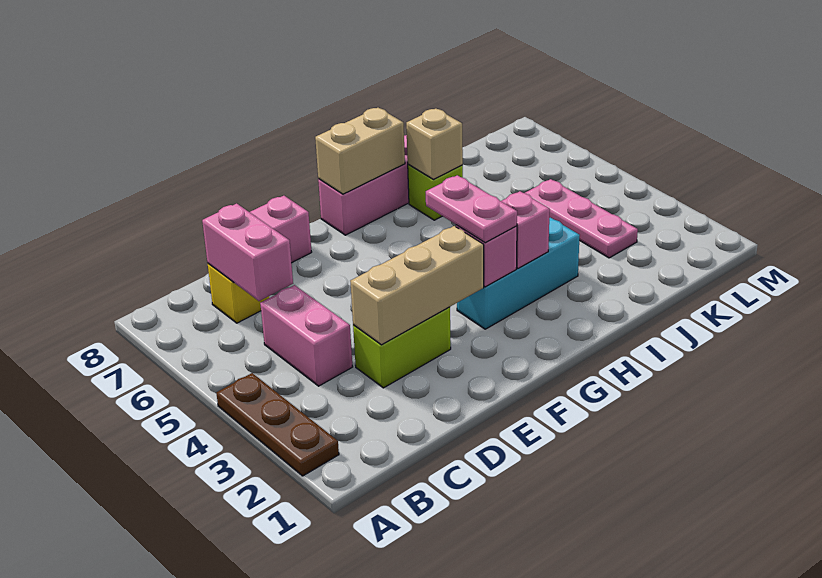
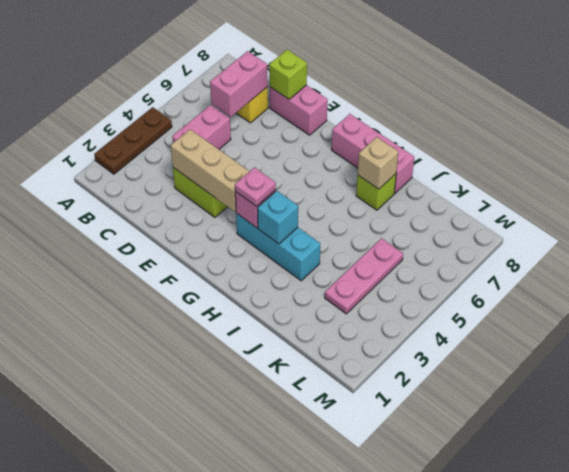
none -> lime brick D8 level 2
pink plate G3:G4 level 3 -> pink plate G3 level 3
tan brick G8:H8 level 2 -> none
pink brick H3 level 2 -> cyan brick H3 level 2

